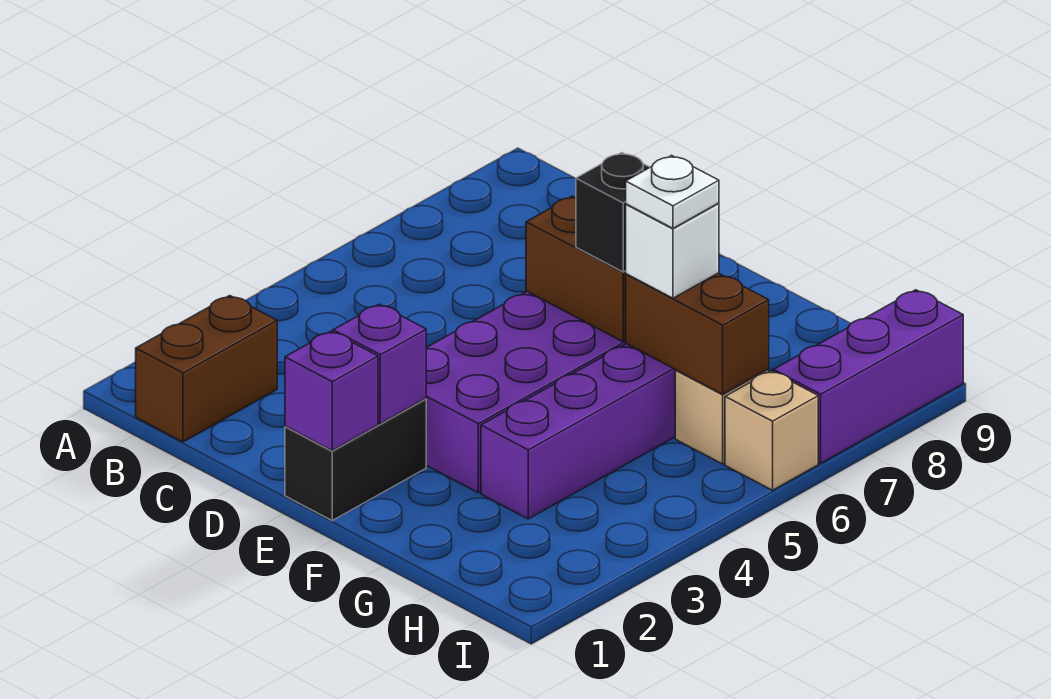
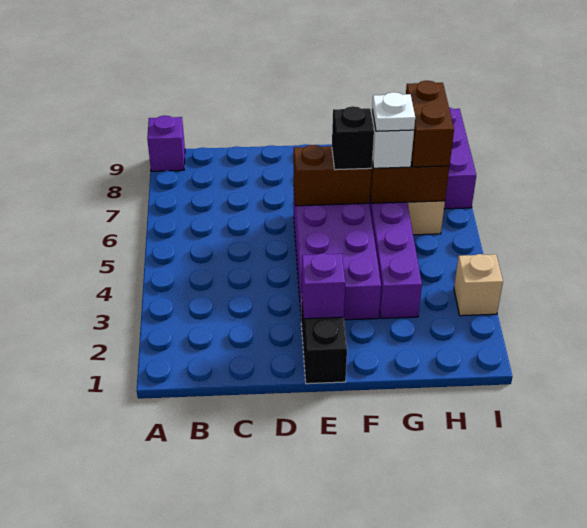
brown brick B1:B2 level 1 -> brown brick H6:H7 level 3
purple brick E1 level 2 -> purple brick A9 level 1
tan brick I6 level 1 -> tan brick I3 level 1

